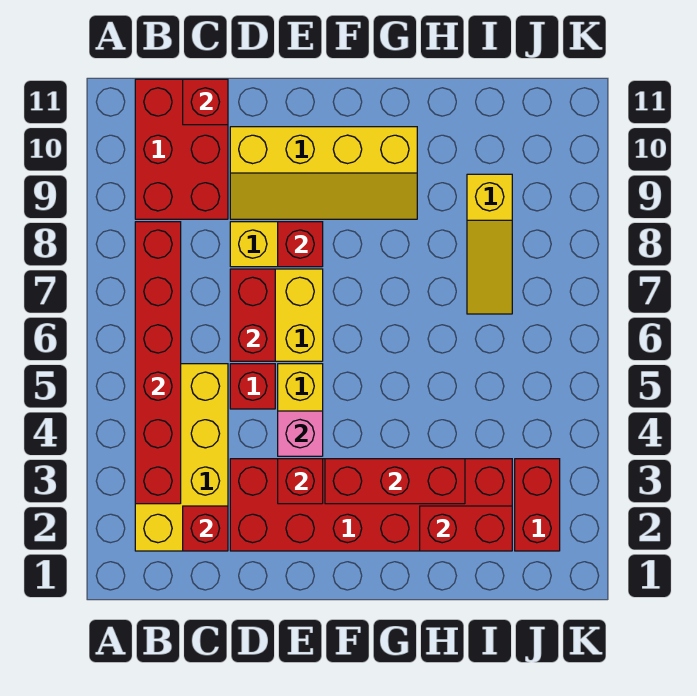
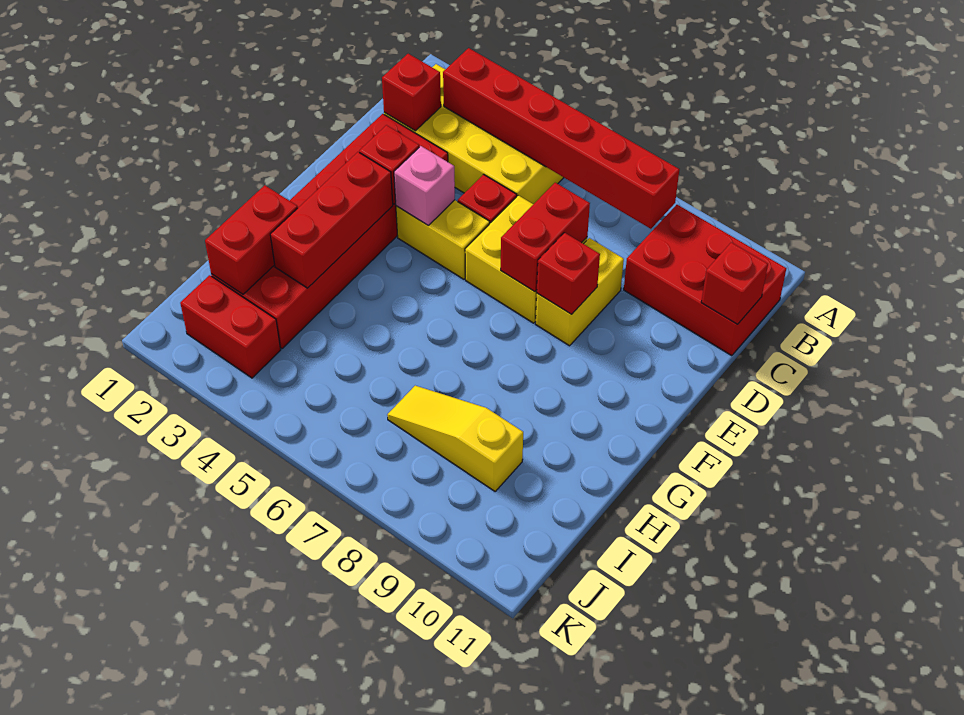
red brick D6:D7 level 2 -> red brick D7:E7 level 2
yellow slope D9:G10 level 1 top 10 -> none

